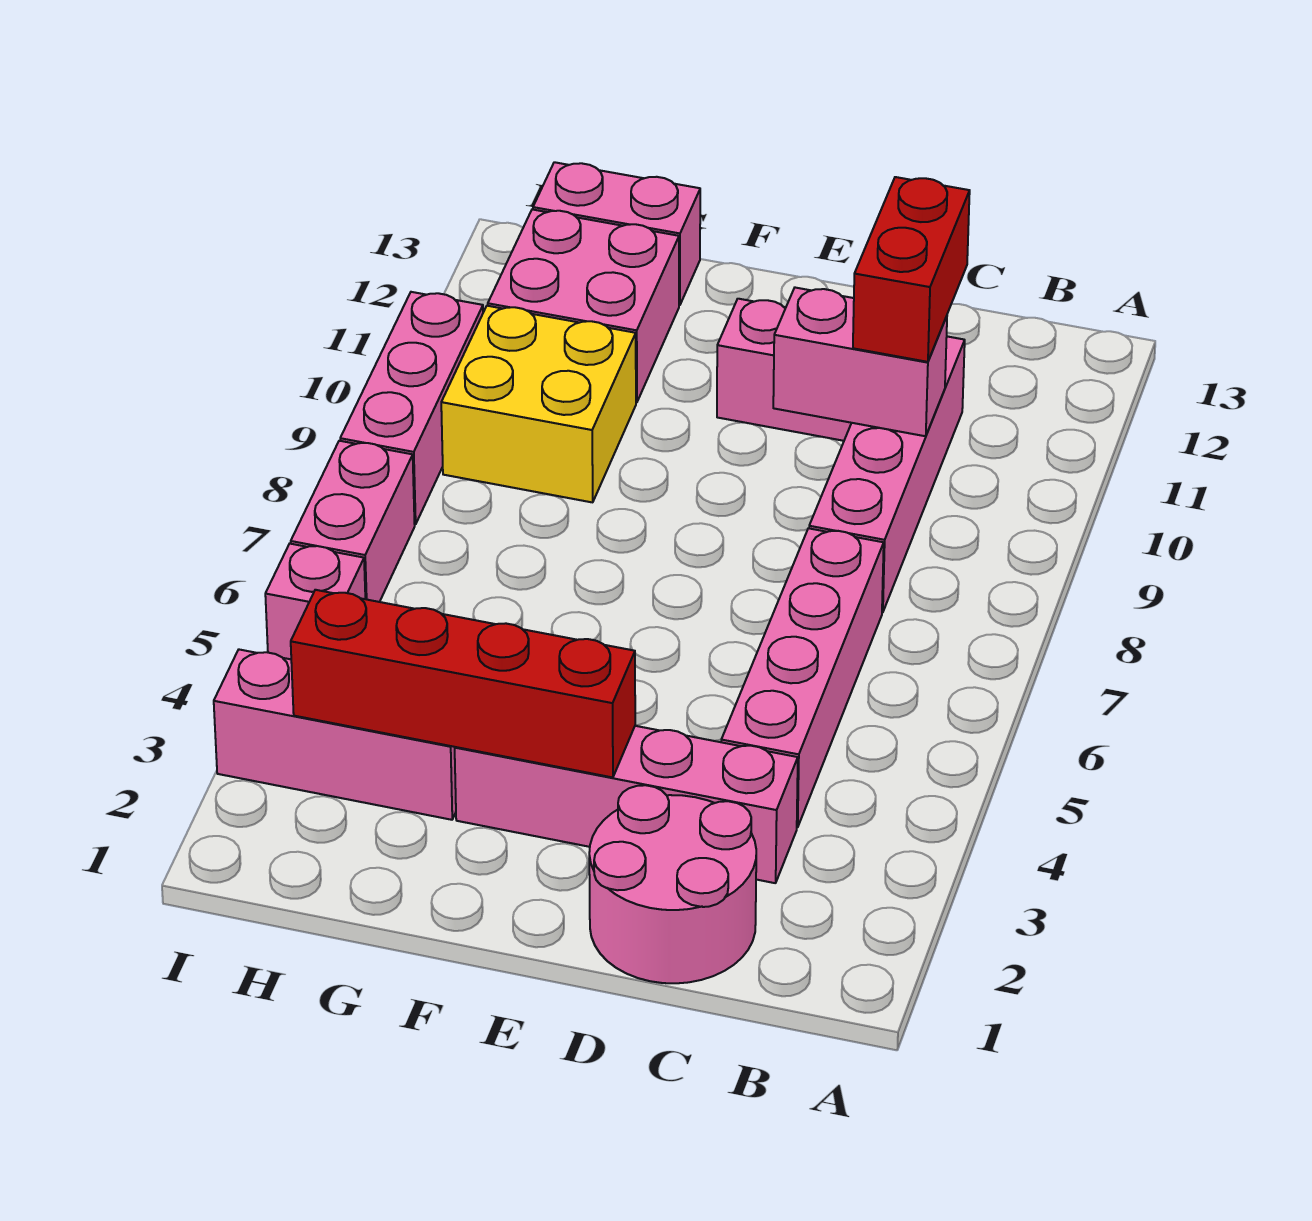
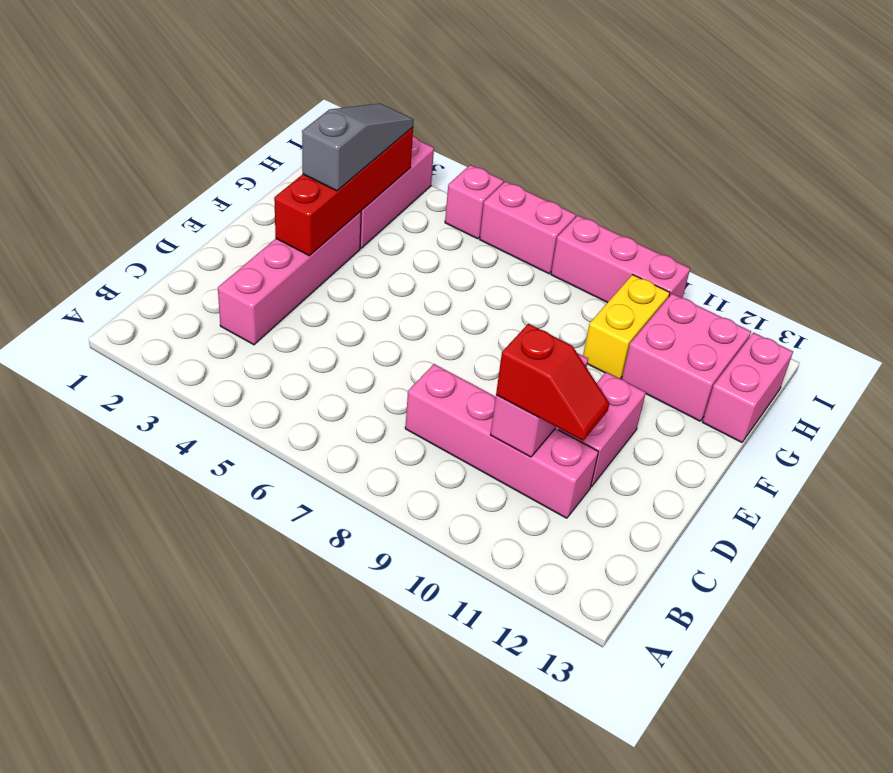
pink round brick C1:D2 level 1 -> none
pink brick C4:C7 level 1 -> none
red brick C10:C11 level 3 -> red slope C10:C11 level 3 top 10
none -> grey slope F3:H3 level 3 top F
yellow brick G9:H10 level 1 -> yellow brick G10:H10 level 1

